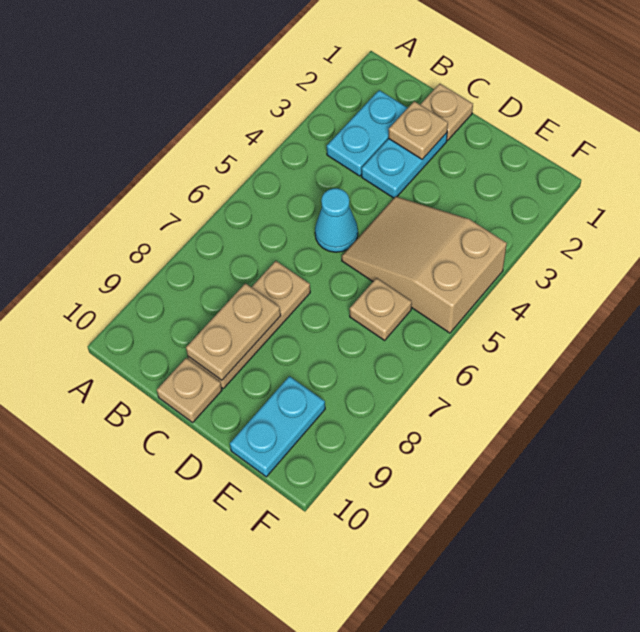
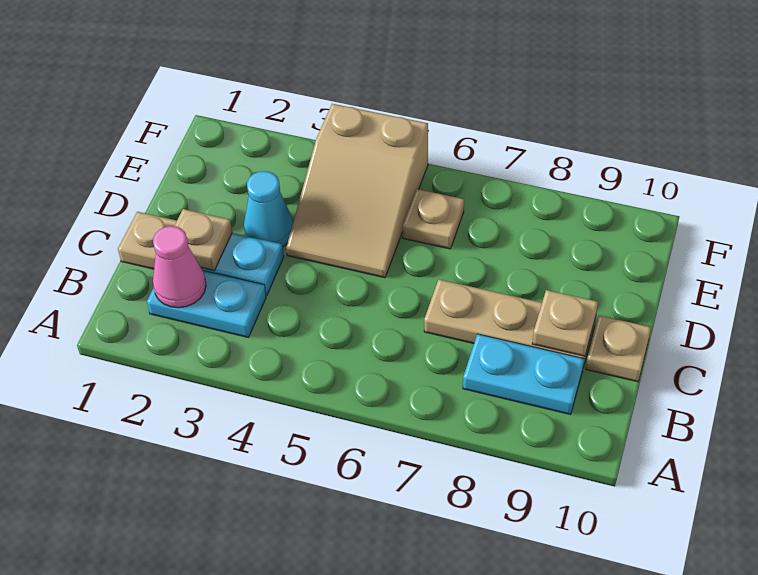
none -> pink cone B2 level 2
cyan cone C5 level 1 -> cyan cone D3 level 1
tan plate C8:C9 level 2 -> tan plate C9 level 2
cyan plate E9:E10 level 1 -> cyan plate B8:B9 level 1

